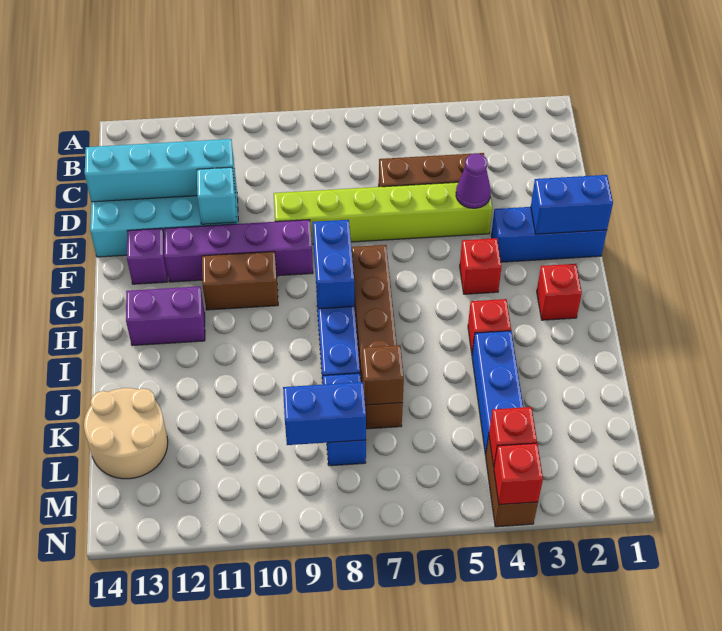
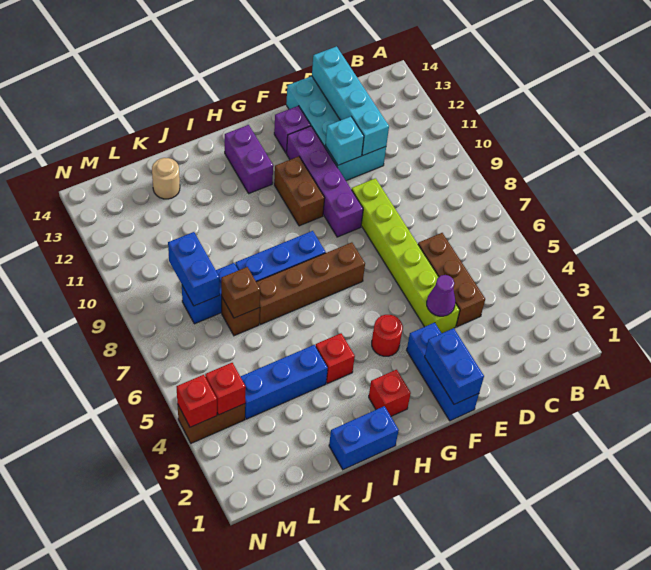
red brick G4 level 1 -> red round brick G4 level 1
blue brick G8:H8 level 2 -> blue brick I1:J1 level 1
tan round brick K13:L14 level 1 -> tan round brick K13 level 1

